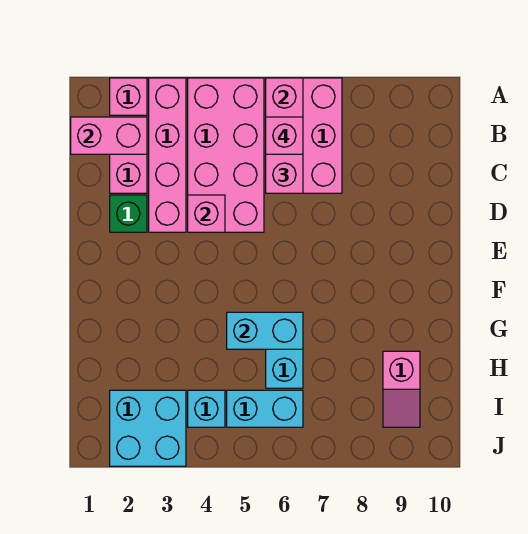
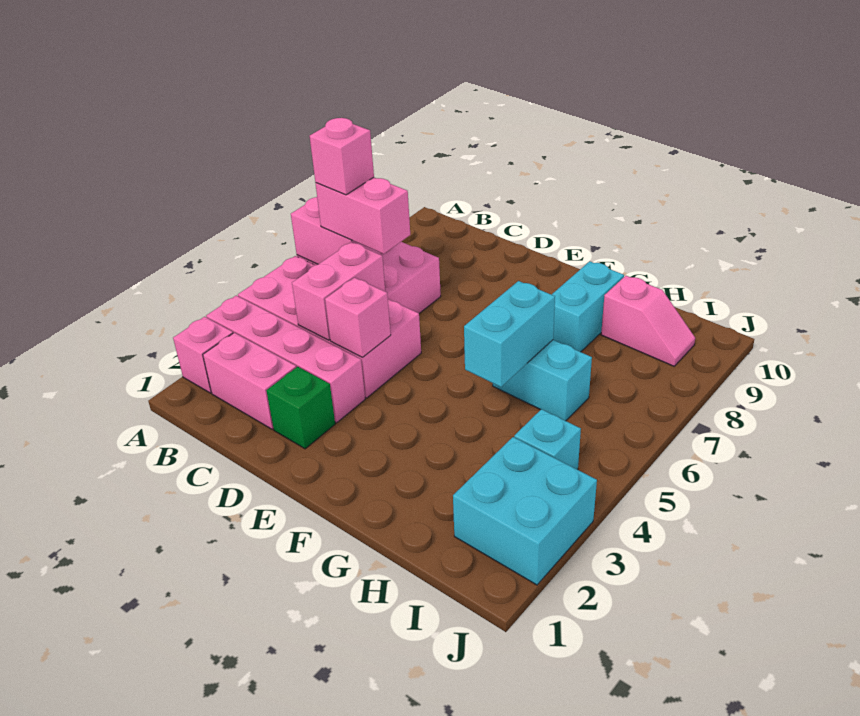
pink brick B1:B2 level 2 -> pink brick C4:C5 level 2
cyan brick I5:I6 level 1 -> cyan brick G8:G9 level 1

